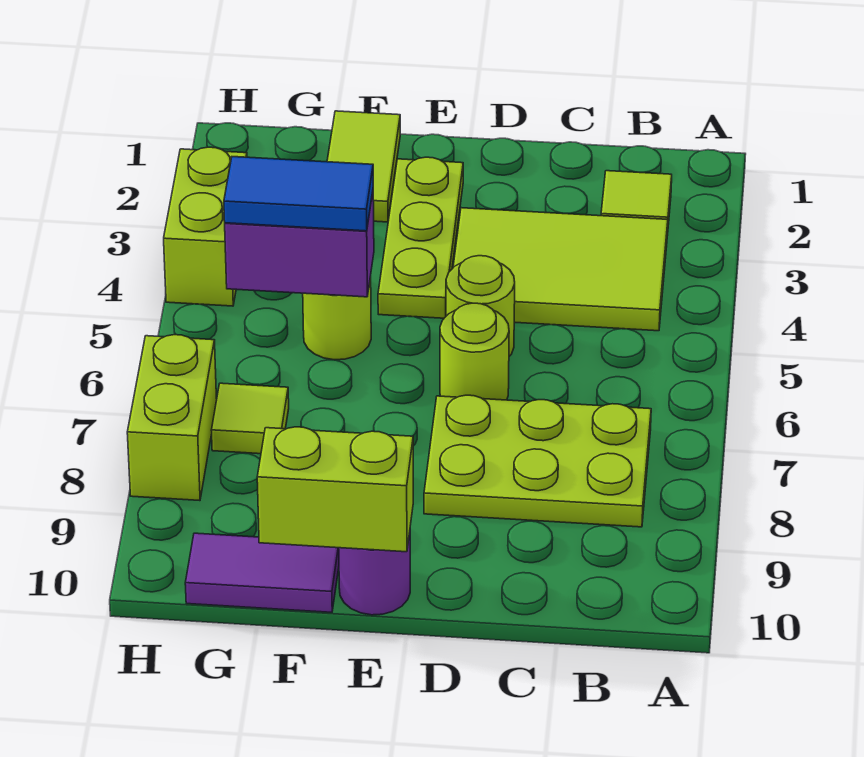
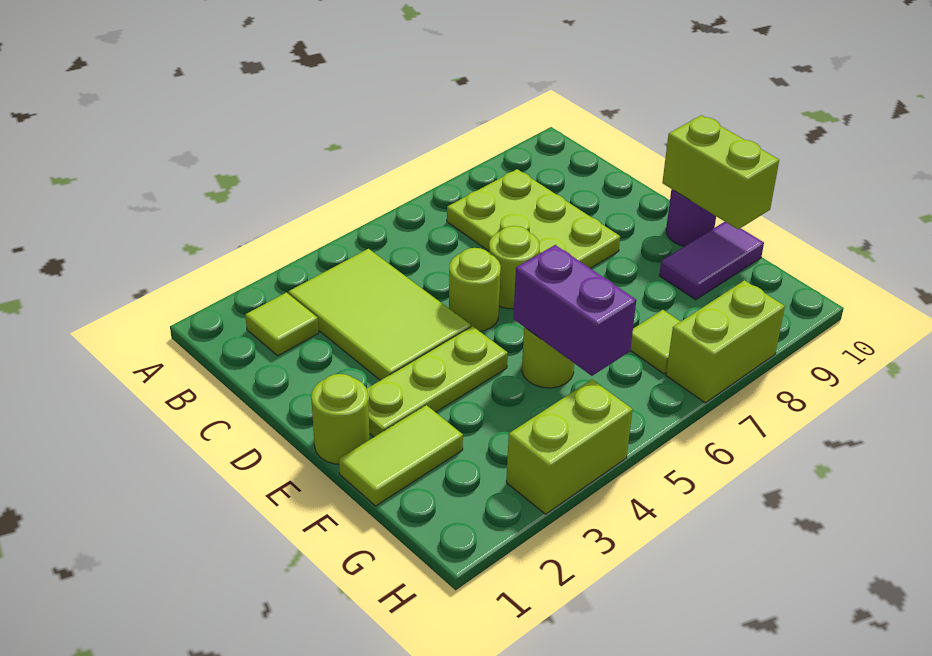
none -> lime round brick E1 level 1
blue tile F5:G5 level 3 -> none
purple tile F10:G10 level 1 -> purple tile F9:F10 level 1

